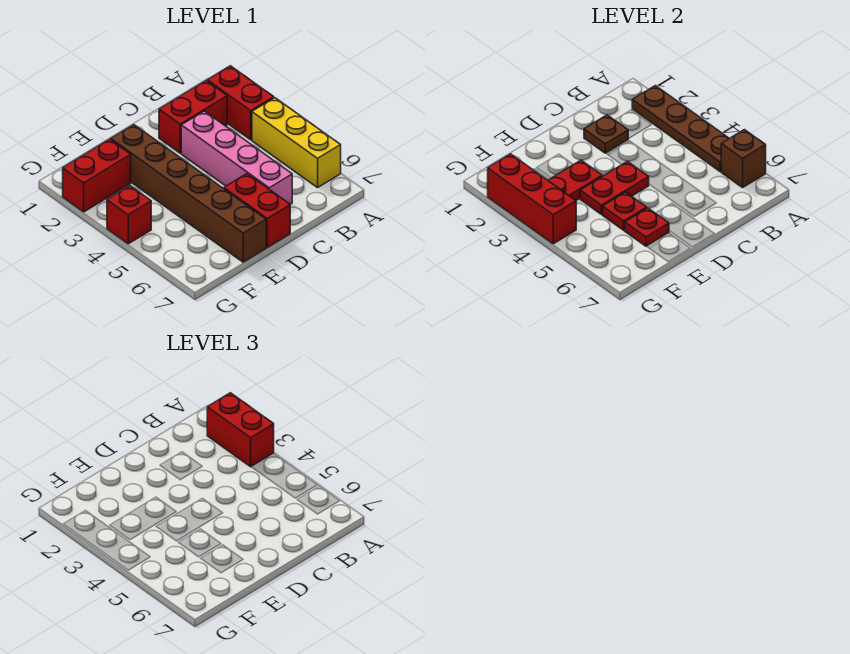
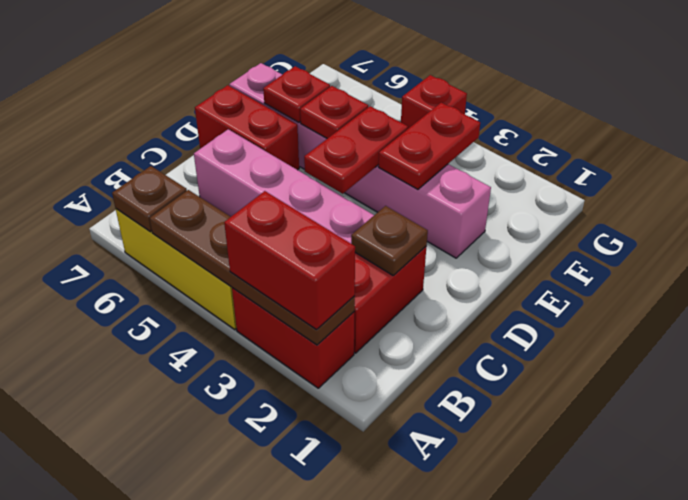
brown brick A6 level 2 -> brown plate A6 level 2
brown brick E2:E7 level 1 -> pink brick E2:E7 level 1
red brick F2:G2 level 1 -> none
red brick G2:G4 level 2 -> none

